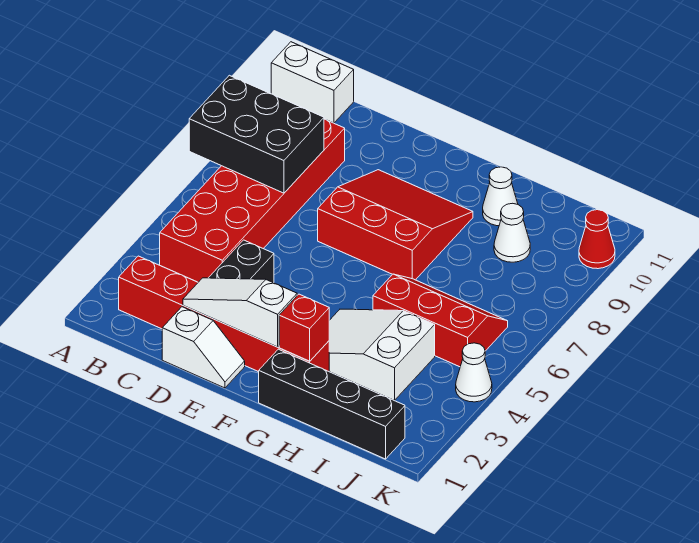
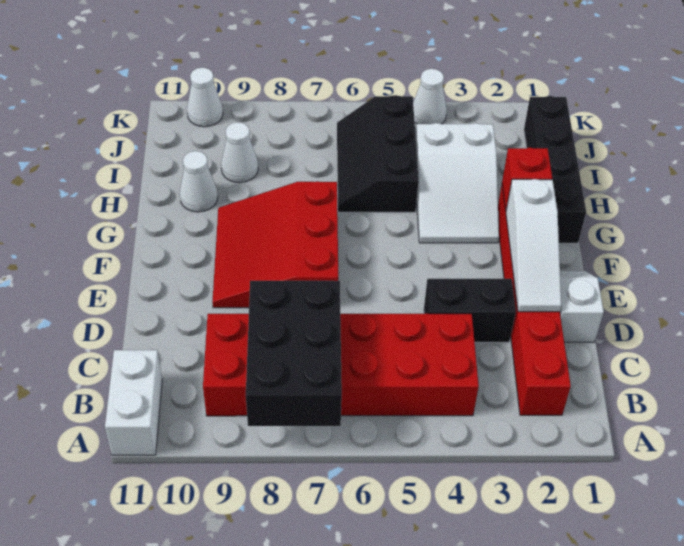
red slope H5:J6 level 1 top 5 -> black slope H5:J6 level 1 top 5
red cone K10 level 1 -> white cone K10 level 1

